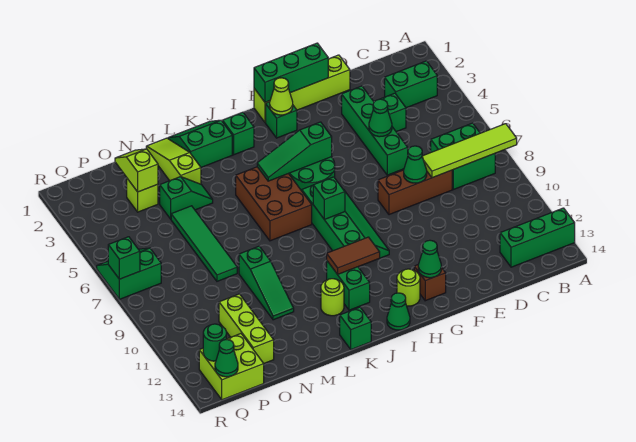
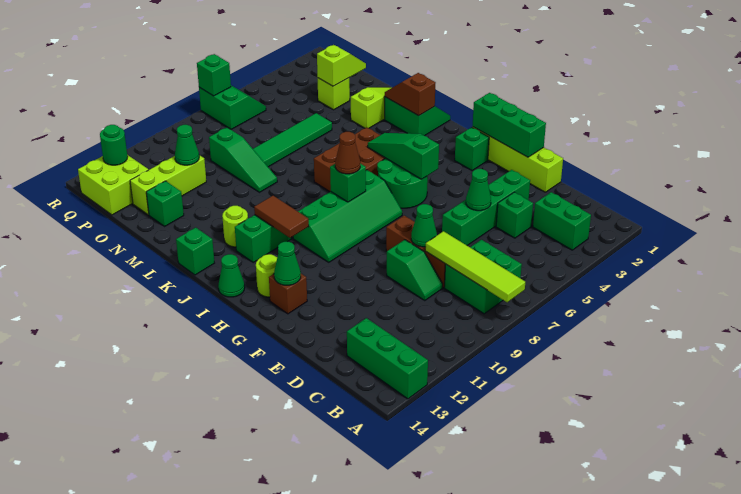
lime cone H2 level 2 -> none
none -> brown cone I8 level 3
green brick J2 level 1 -> green brick N13 level 1
none -> brown slope K2:L2 level 2 top K
green slope M4:N4 level 1 top N -> green slope D9:E9 level 1 top E
green slope M9:M11 level 1 top 9 -> green slope M9:O9 level 1 top O
green cone Q14 level 2 -> green cone O11 level 2

